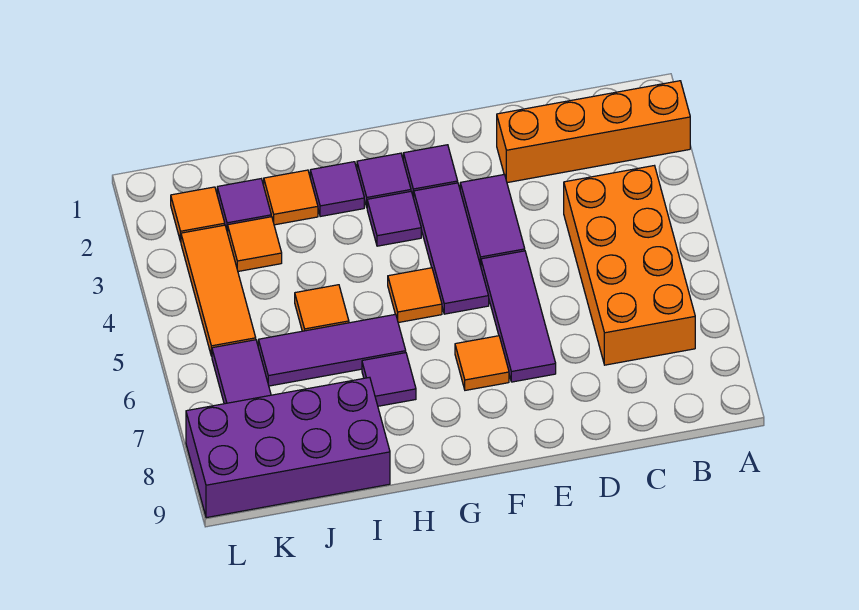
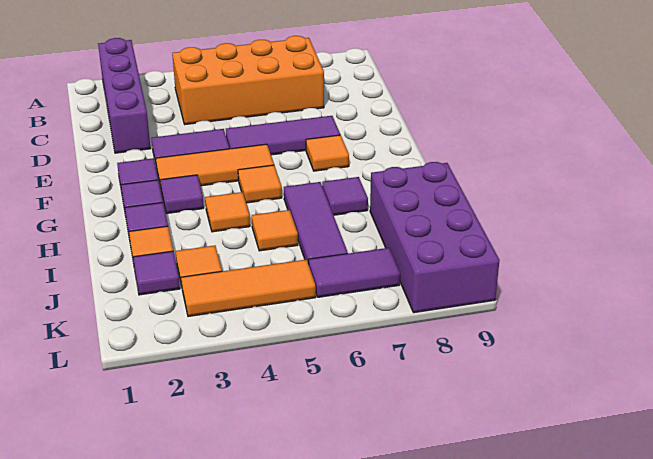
orange brick A2:D2 level 1 -> purple brick A2:D2 level 1
purple tile F3:F5 level 1 -> orange tile F3:F5 level 1
orange tile K2 level 1 -> orange tile H4 level 1

